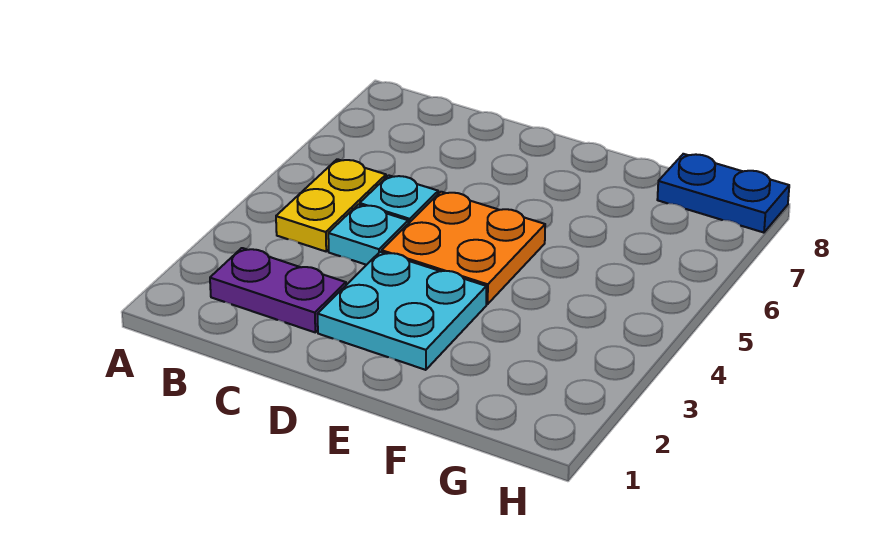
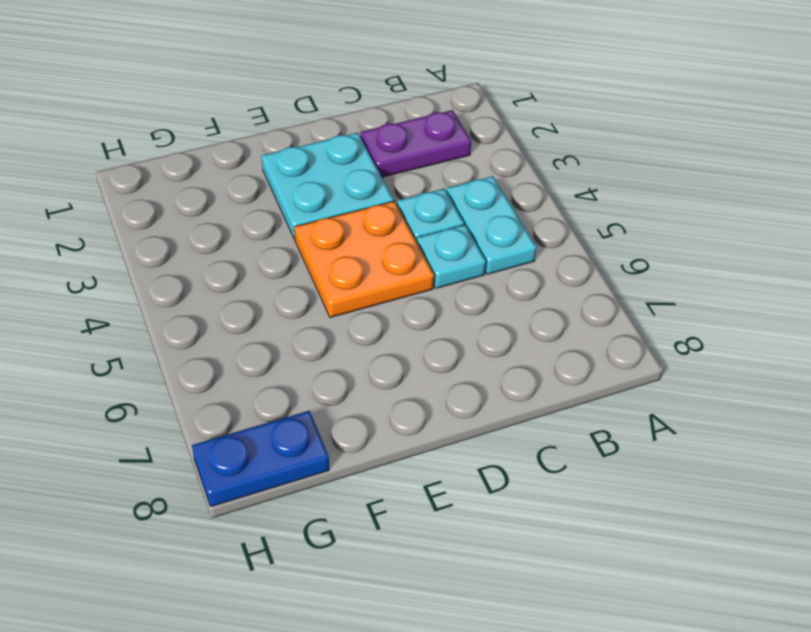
yellow plate B4:B5 level 1 -> cyan plate B4:B5 level 1

